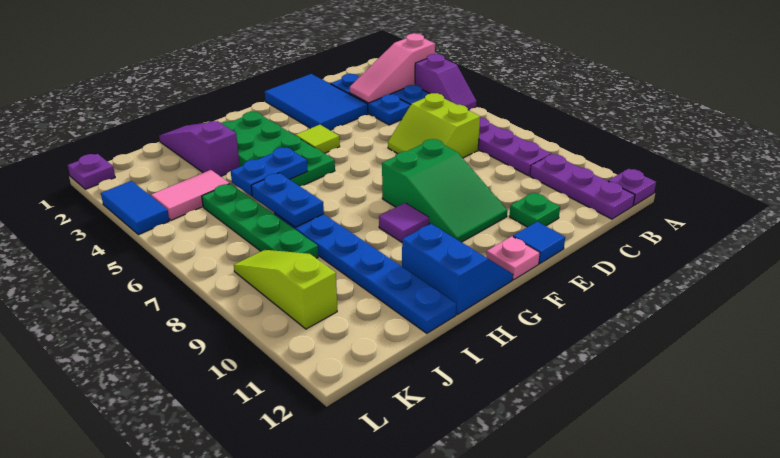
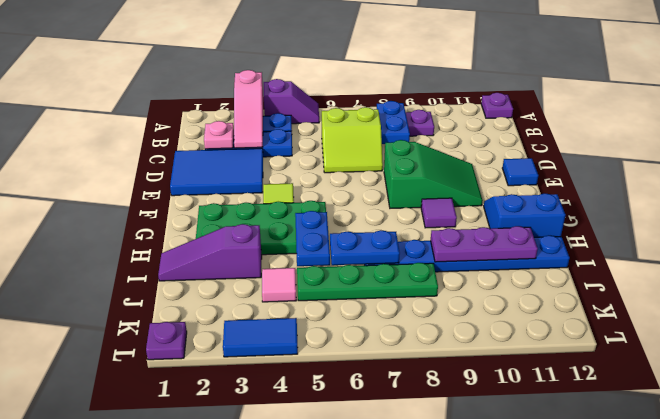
none -> blue plate B8:C8 level 2
purple plate B10:B12 level 1 -> purple plate I9:I11 level 2
green plate D11 level 1 -> none
pink plate F12 level 1 -> pink plate C2 level 2
pink tile J4:K4 level 1 -> pink tile J4 level 1
lime slope K8:K10 level 1 top 10 -> none

